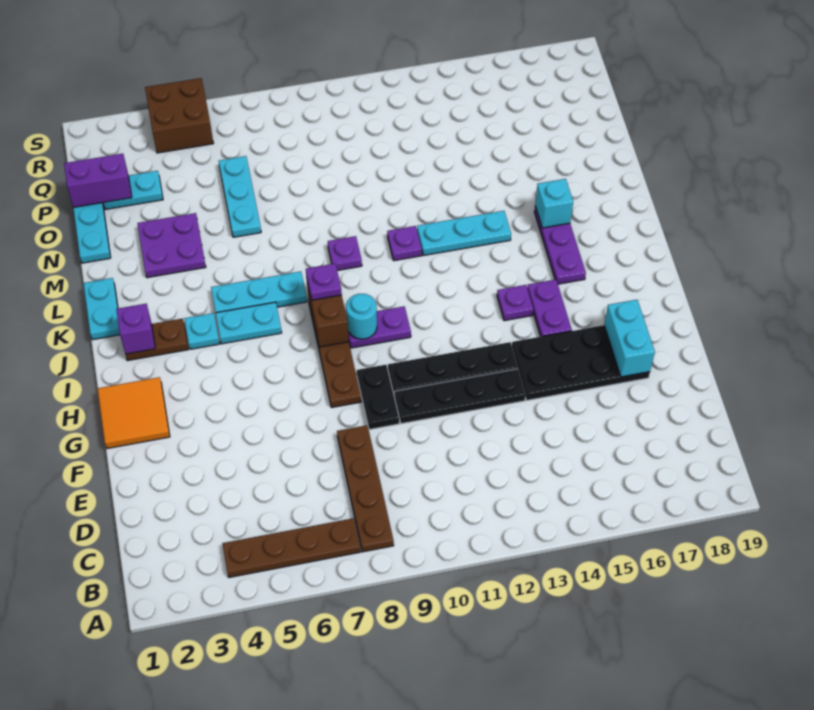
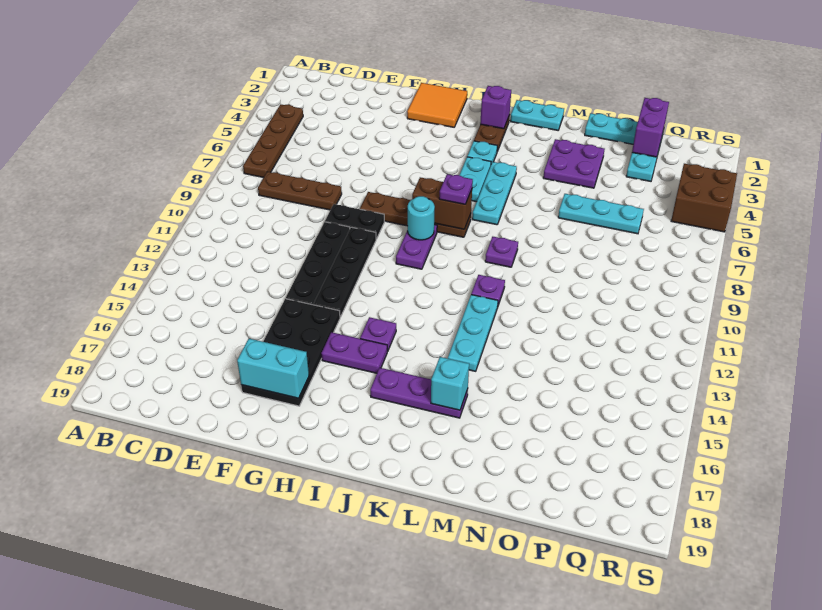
brown plate B8:E8 level 1 -> brown plate C8:E8 level 1

